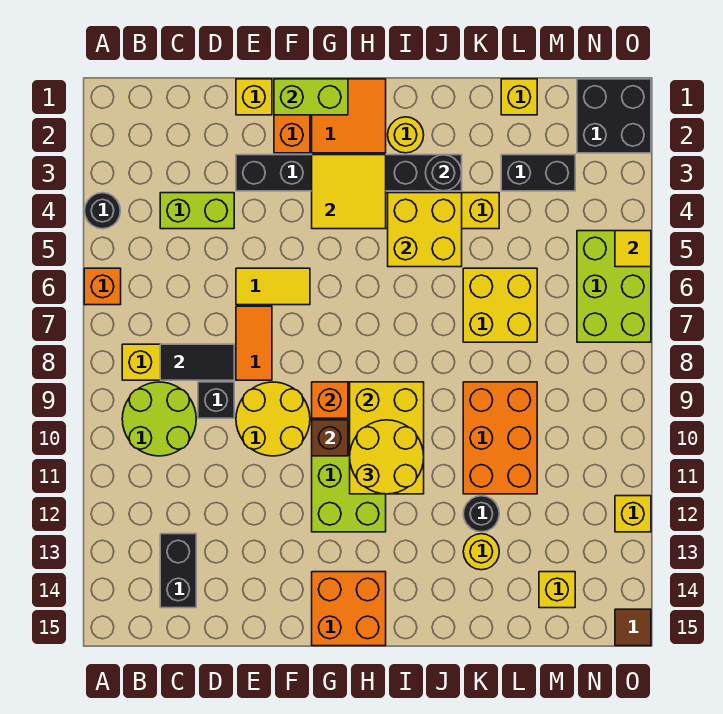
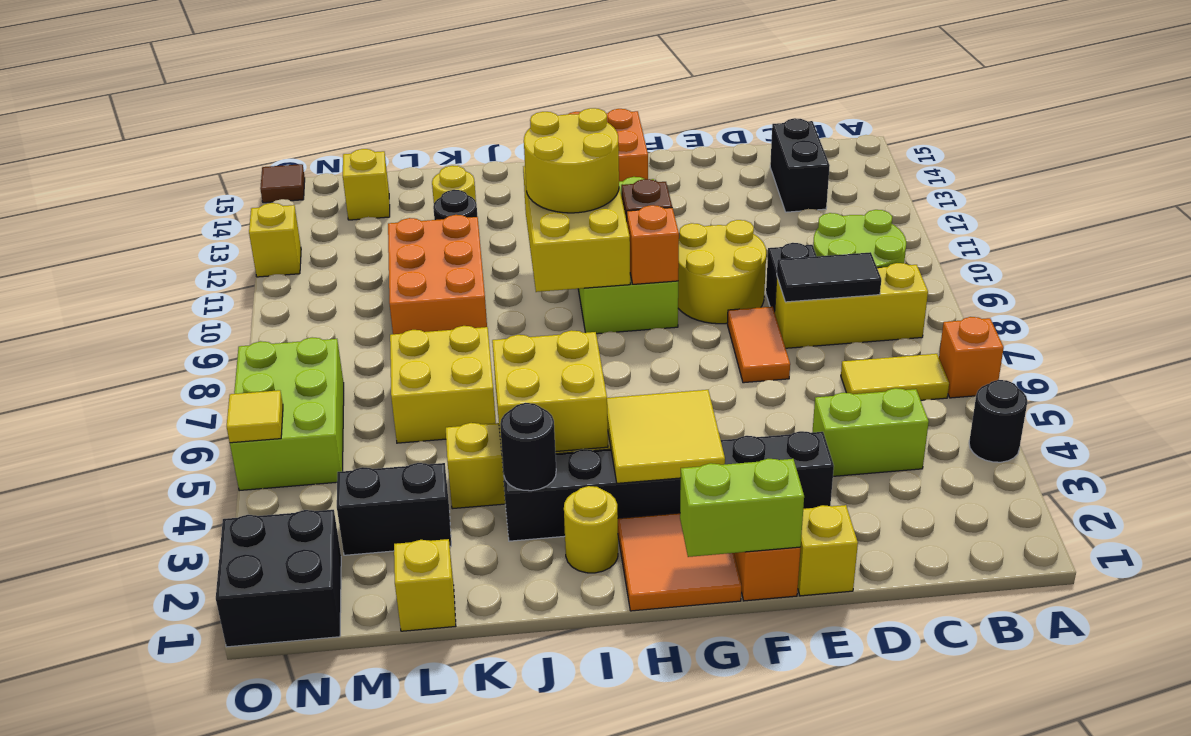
yellow tile E6:F6 level 1 -> yellow tile B6:C6 level 1

